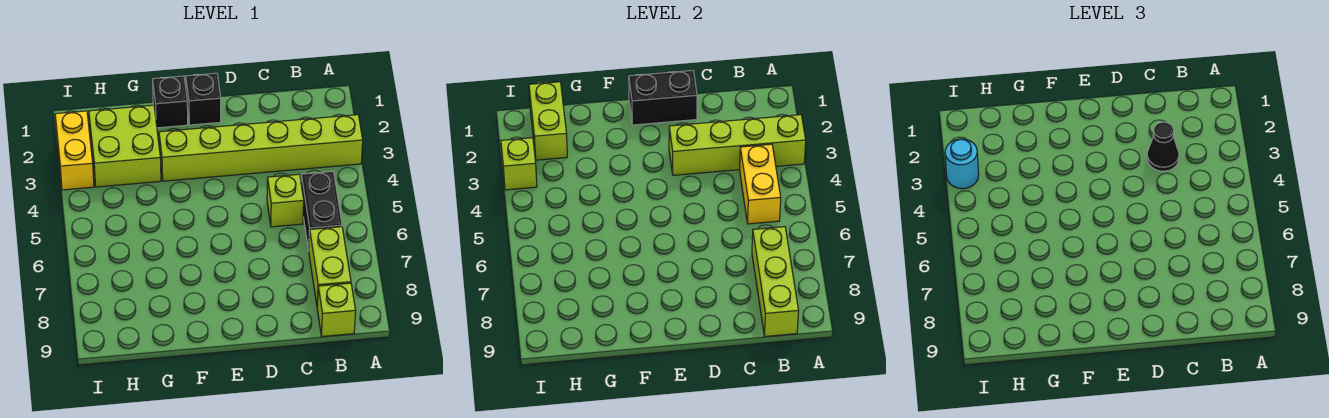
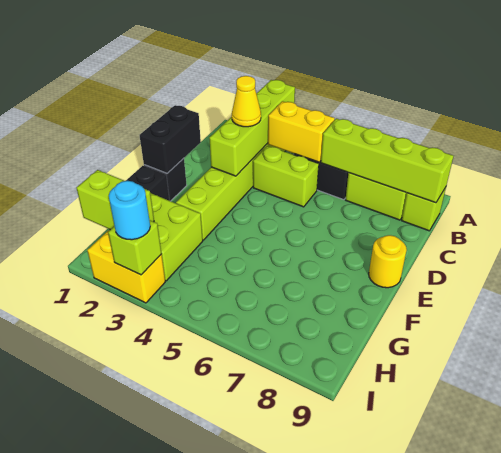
lime brick B7:B9 level 2 -> lime brick B6:B9 level 2
black cone C3 level 3 -> yellow cone C3 level 3
lime brick C5 level 1 -> lime brick C4:C5 level 1
none -> yellow round brick E9 level 1

